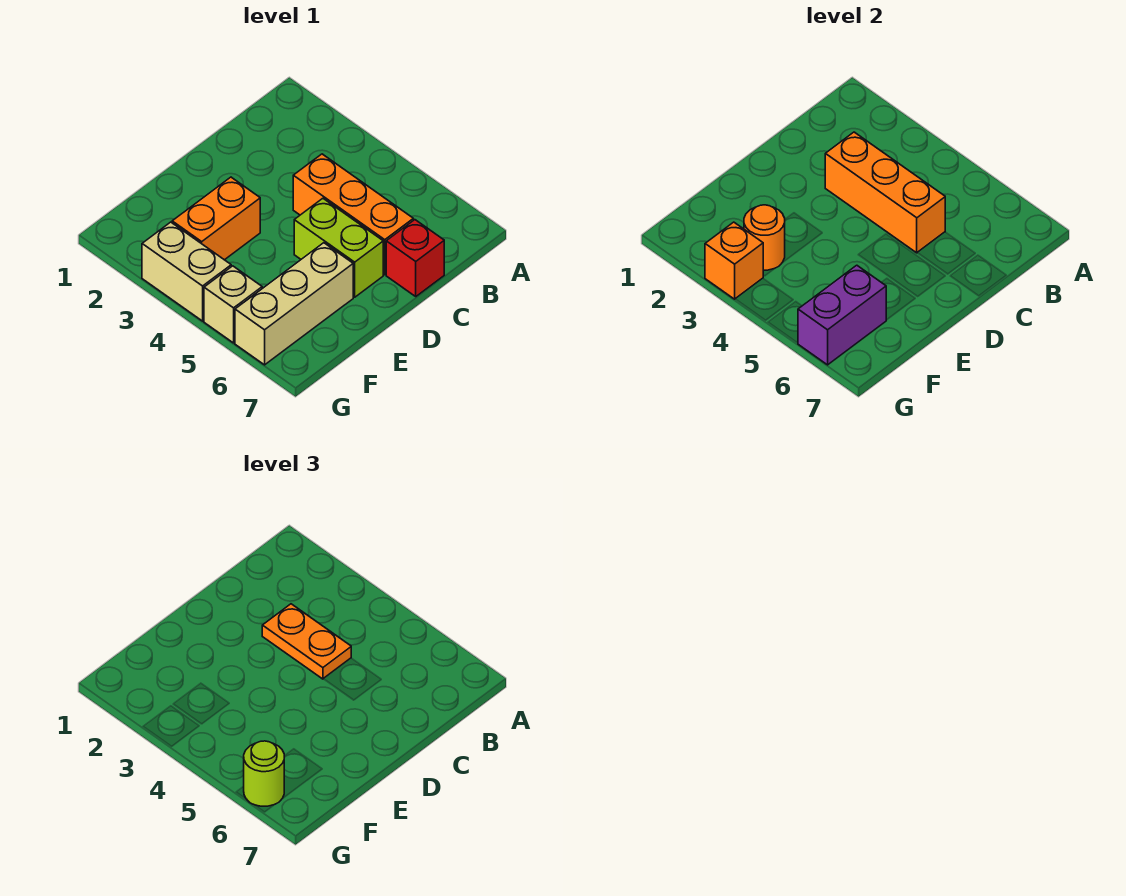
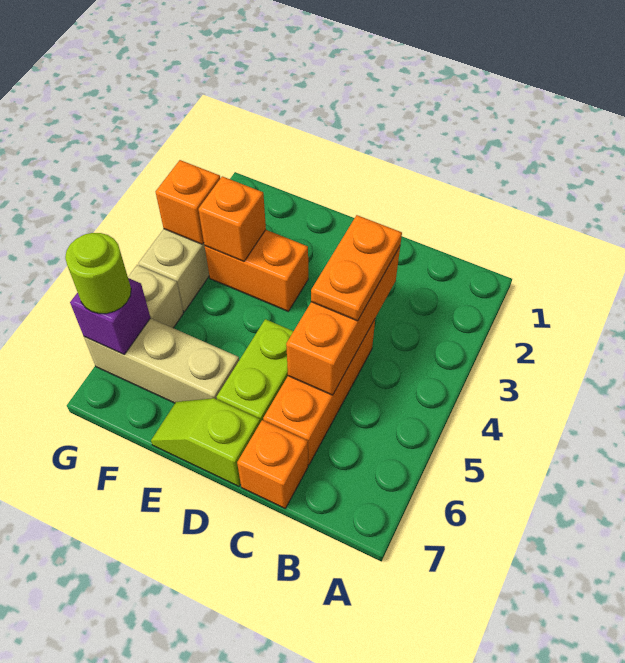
red brick C7 level 1 -> orange brick C7 level 1
none -> lime slope D7:E7 level 1 top D
orange round brick F3 level 2 -> orange brick F3 level 2
purple brick F6:G6 level 2 -> purple brick G6 level 2

